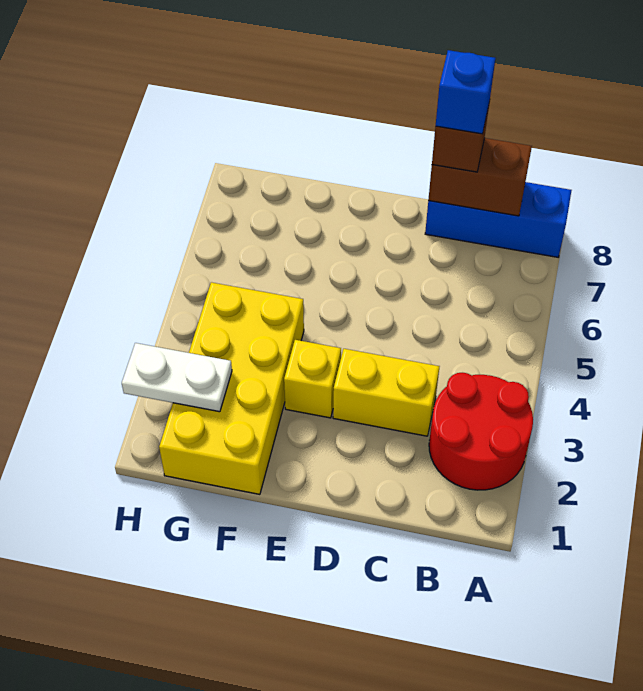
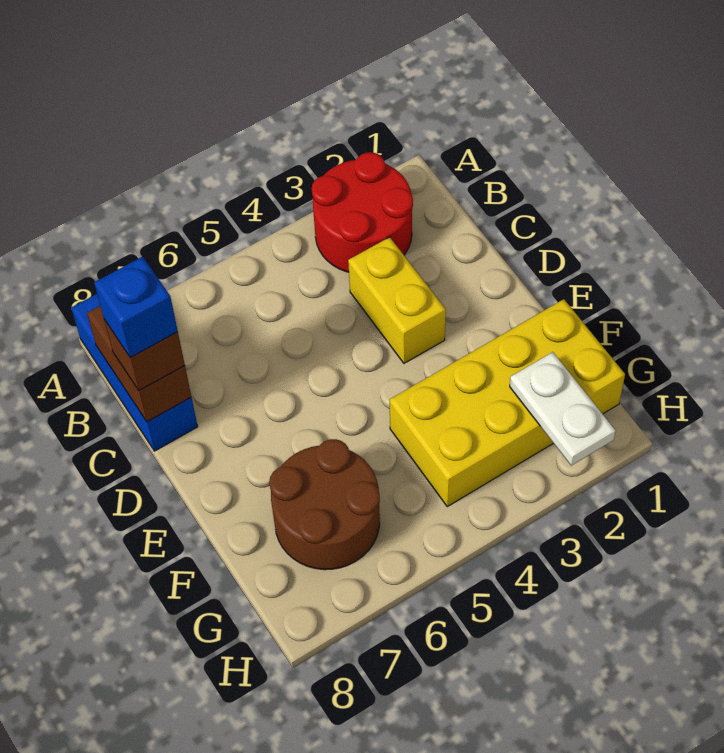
yellow brick E3 level 1 -> none
none -> brown round brick F6:G7 level 1

